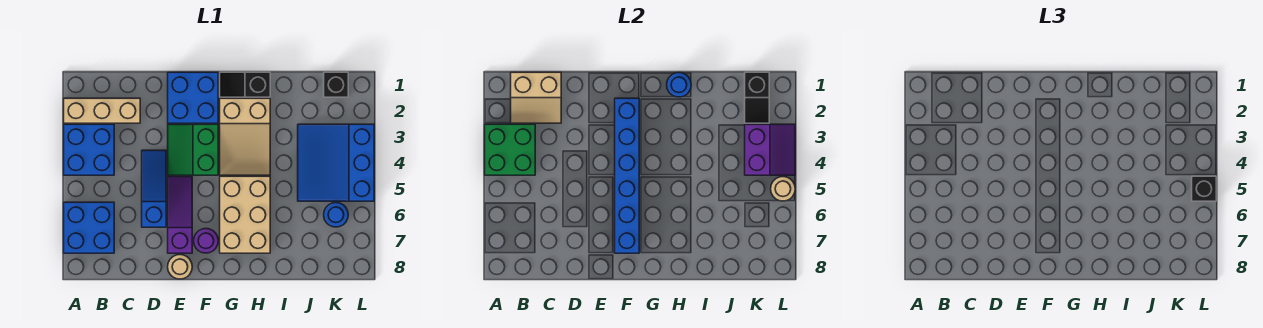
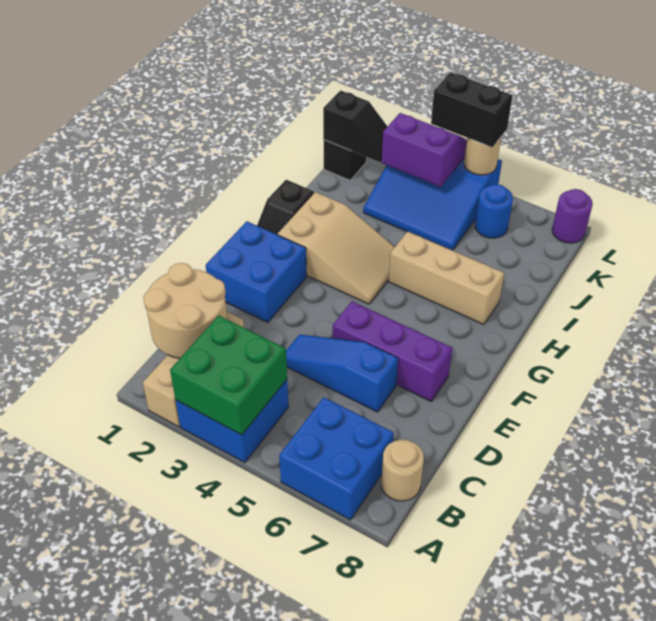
tan slope B1:C2 level 2 top 1 -> tan round brick B1:C2 level 2
green slope E3:F4 level 1 top F -> none
purple slope E5:E7 level 1 top 7 -> purple brick E5:E7 level 1
tan round brick E8 level 1 -> tan round brick B8 level 1
blue brick F2:F7 level 2 -> none
purple round brick F7 level 1 -> purple round brick L8 level 1
tan brick G5:H7 level 1 -> tan brick H5:H7 level 1
blue round brick H1 level 2 -> none
black brick L5 level 3 -> black brick L4:L5 level 3

